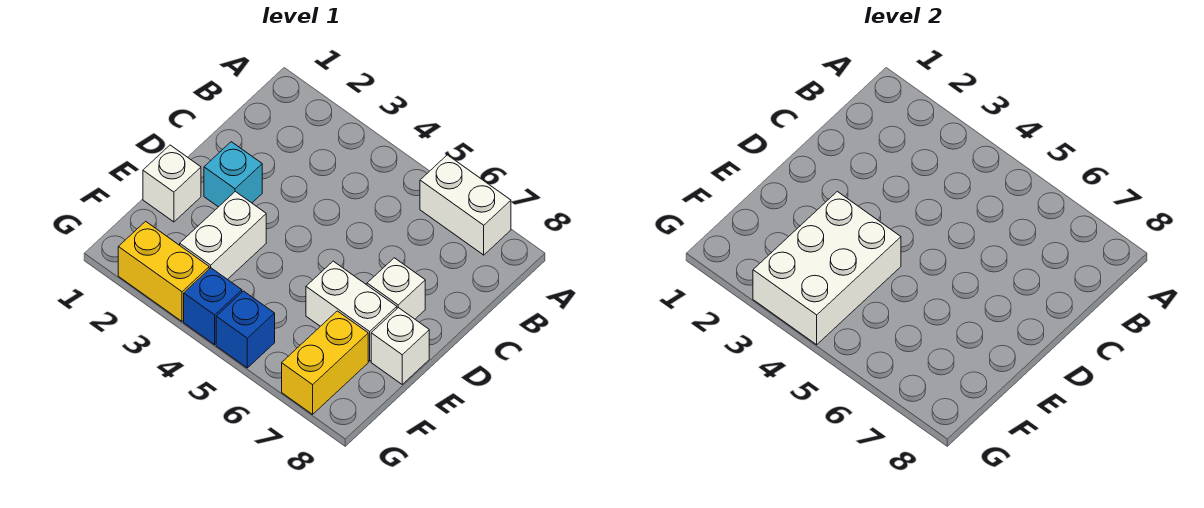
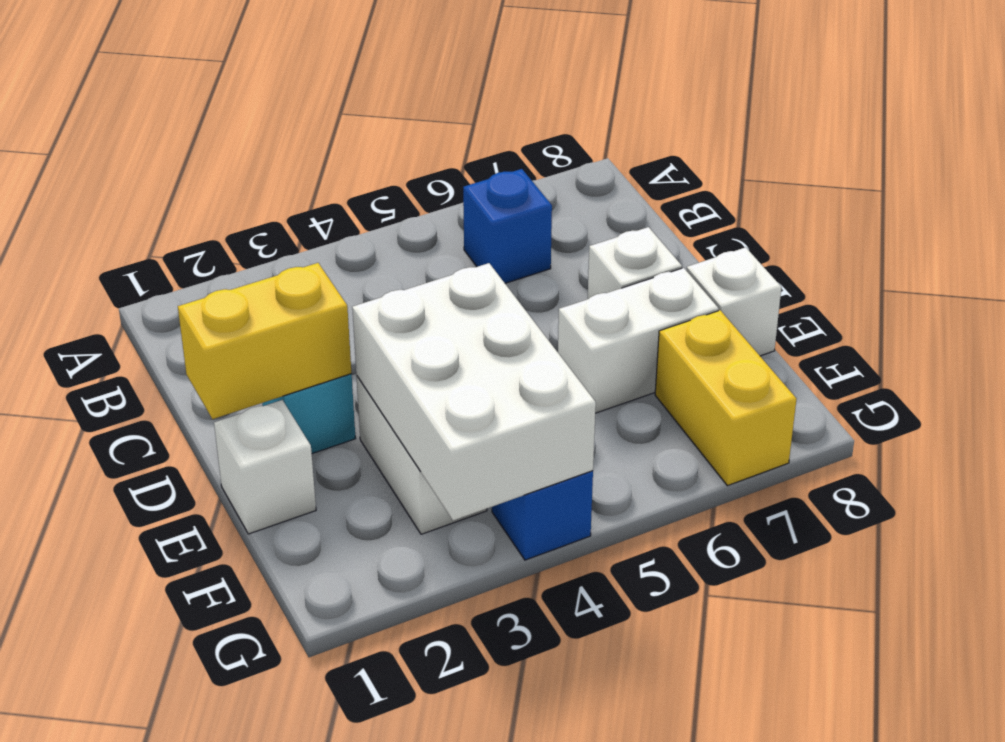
white brick A6:A7 level 1 -> none
yellow brick G2:G3 level 1 -> yellow brick D1:D2 level 2
blue brick G5 level 1 -> blue brick B6 level 1

